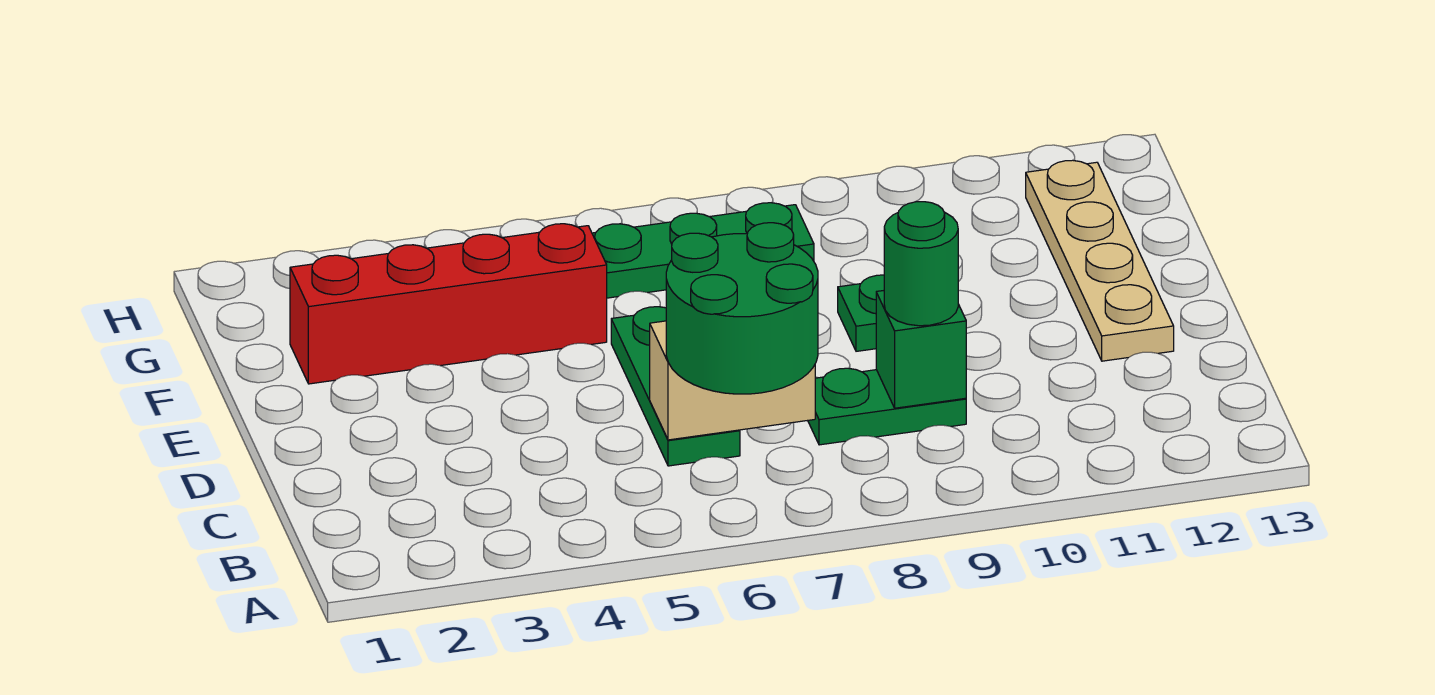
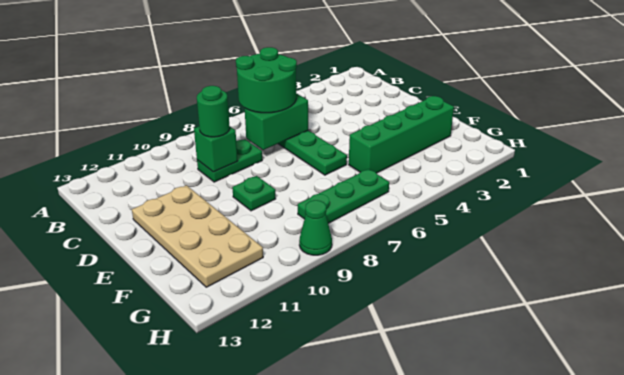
tan brick C6:C7 level 2 -> green brick C6:C7 level 2
tan plate D12:G12 level 1 -> tan plate D11:G12 level 1
red brick F2:F5 level 1 -> green brick F2:F5 level 1
none -> green cone H9 level 1

